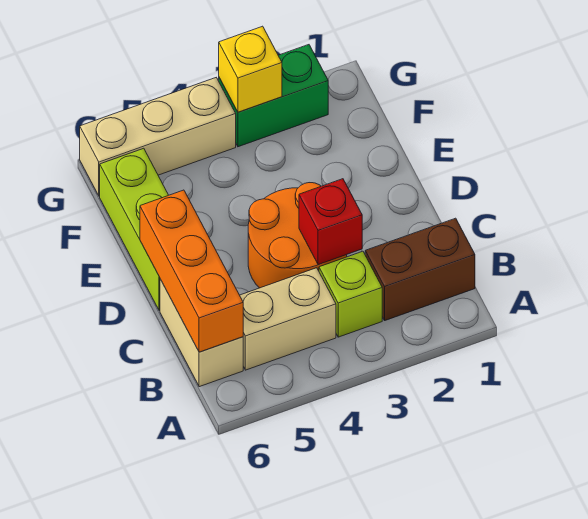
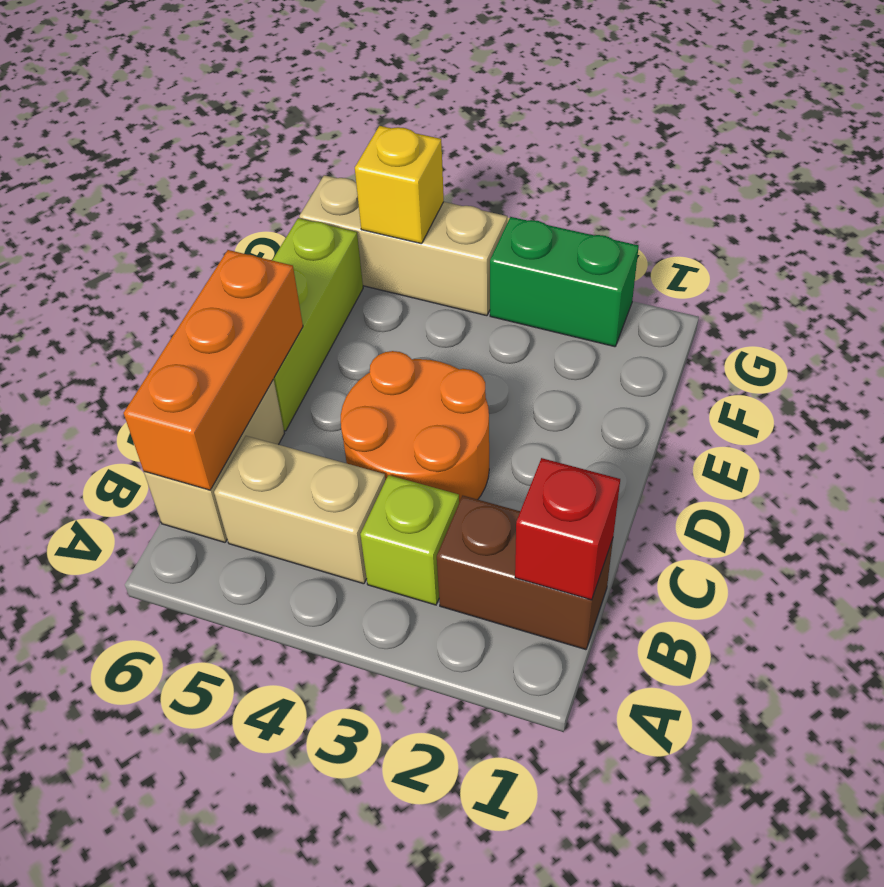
red brick C3 level 2 -> red brick B1 level 2
yellow brick G3 level 2 -> yellow brick G5 level 2

